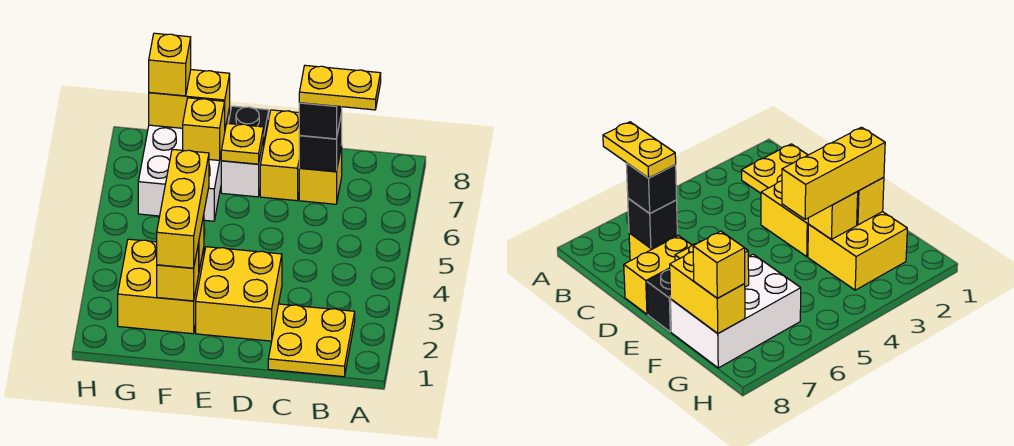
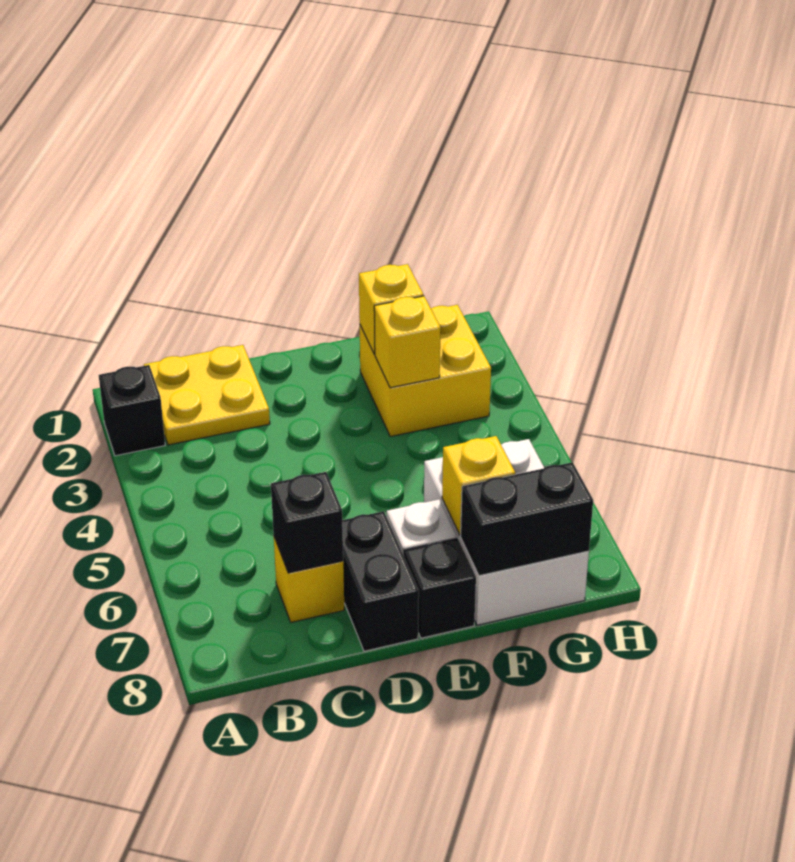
yellow plate B7:C7 level 4 -> none
black brick C7 level 3 -> black brick A2 level 1
yellow brick D2:E3 level 1 -> none
yellow brick D7:D8 level 1 -> black brick D7:D8 level 1
yellow plate E7 level 2 -> none
yellow brick F2:F4 level 3 -> none
yellow brick F8:G8 level 2 -> black brick F8:G8 level 2
yellow brick G8 level 3 -> none

